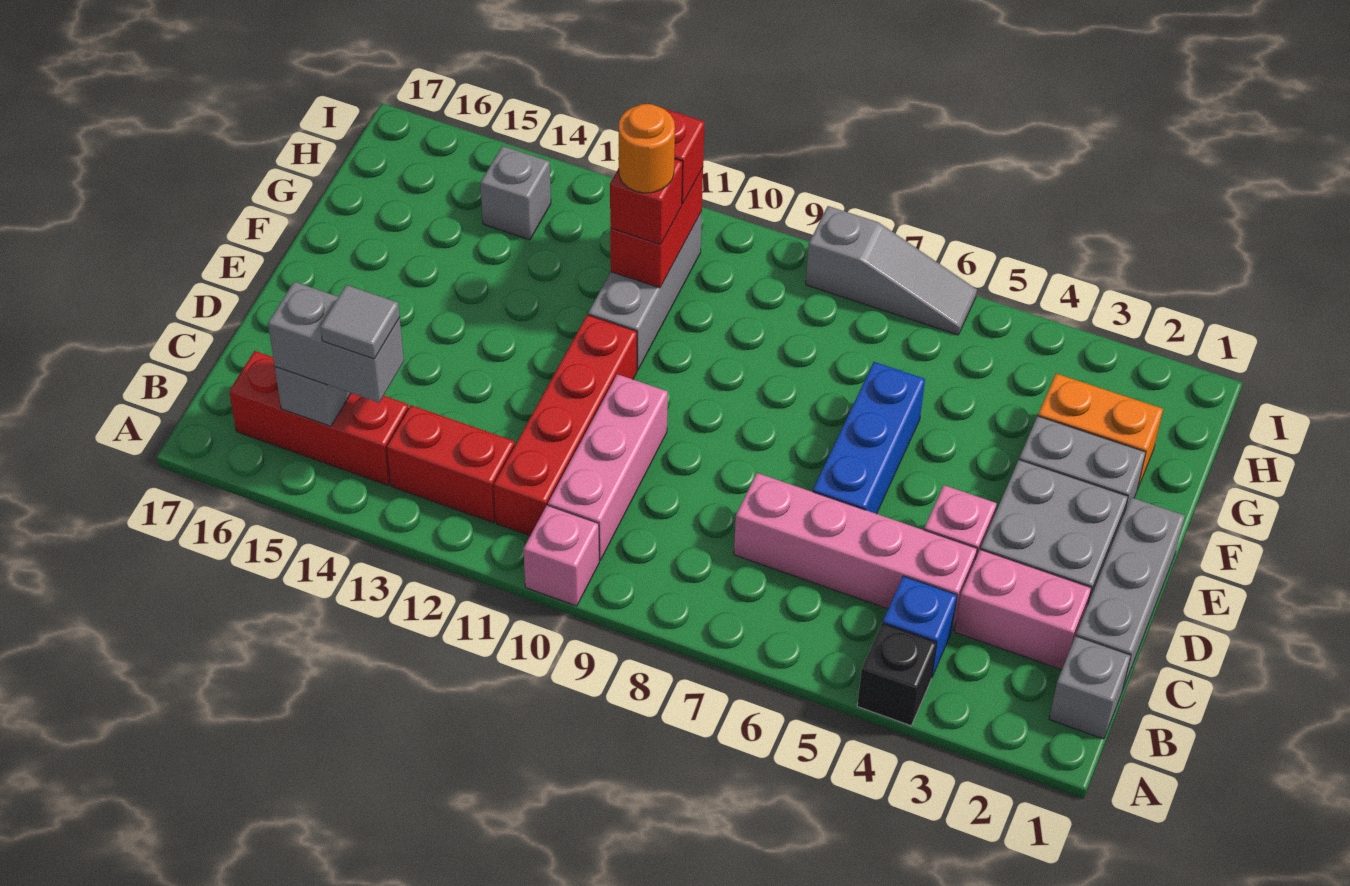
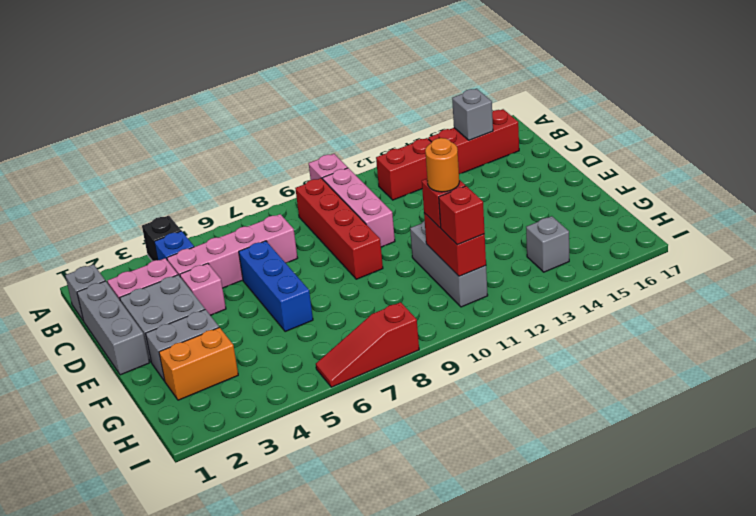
red brick B11:E11 level 1 -> red brick B9:E9 level 1
grey brick B14:B15 level 3 -> none
grey tile B14 level 4 -> none
grey slope I6:I8 level 1 top 8 -> red slope I6:I8 level 1 top 8

